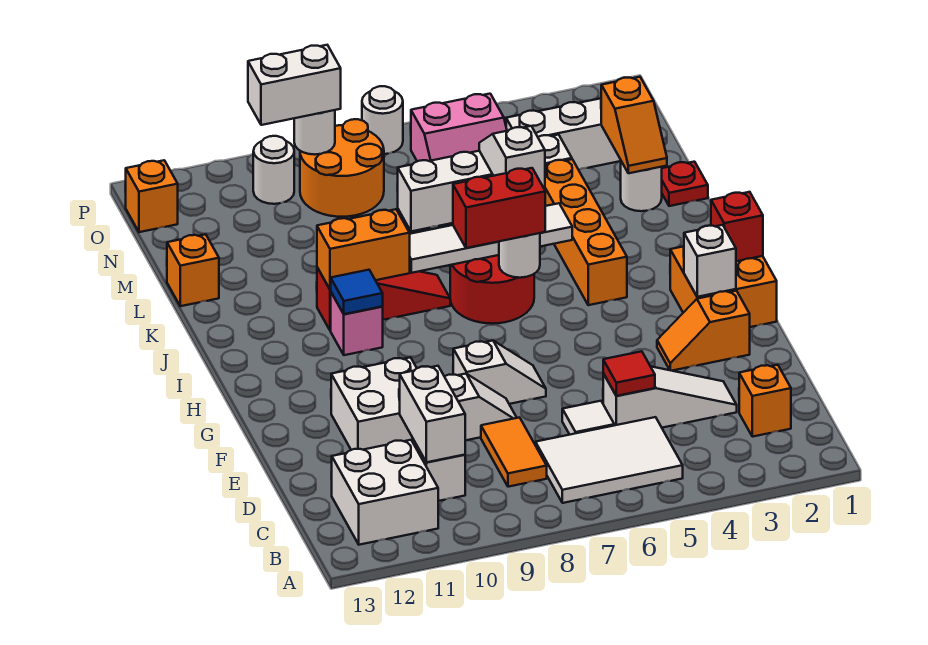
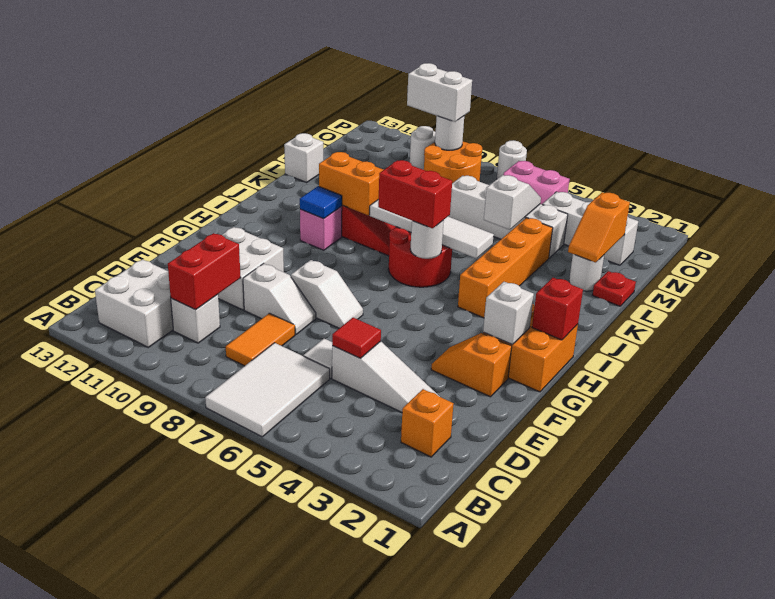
white tile B5:C7 level 1 -> white tile A6:C7 level 1
white brick C10:D10 level 2 -> red brick C10:D10 level 2
orange brick L13 level 1 -> white brick L13 level 1
orange brick O13 level 1 -> none

